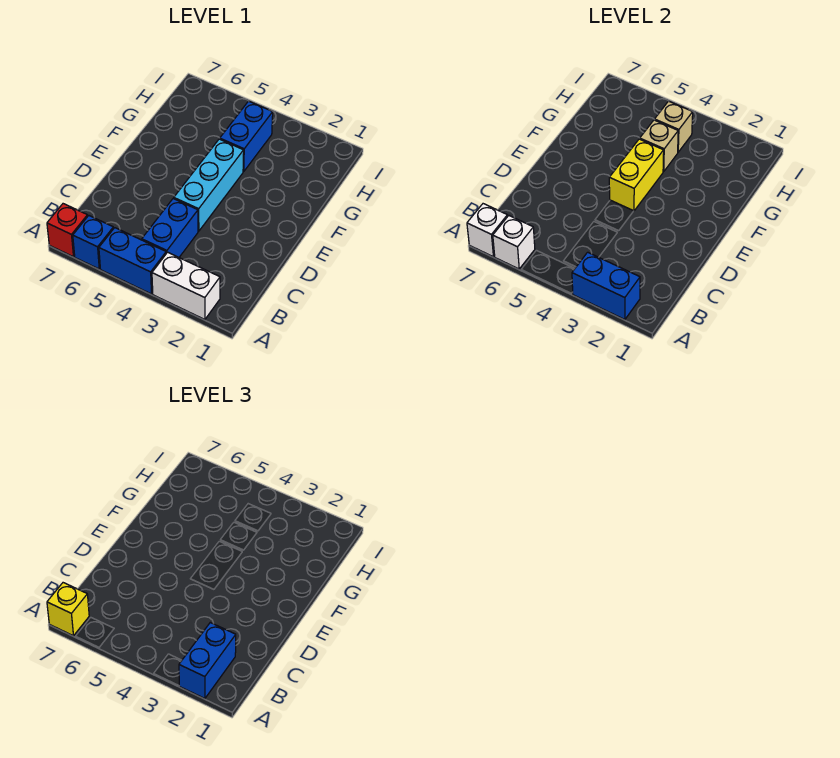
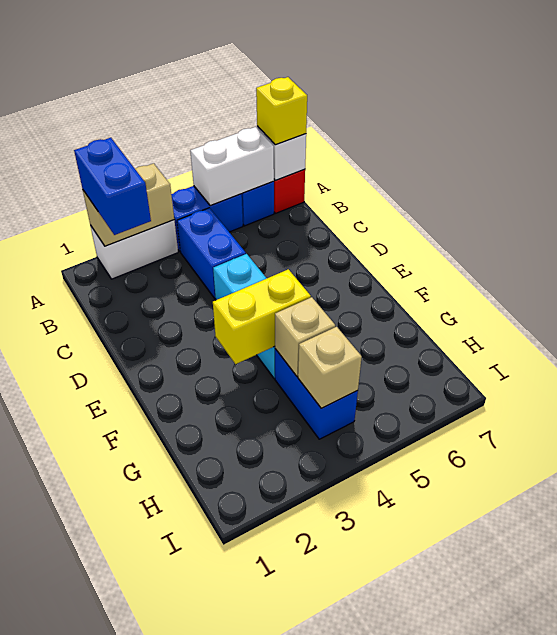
blue brick A2:A3 level 2 -> tan brick A2:A3 level 2
white brick A6 level 2 -> white brick A5:A6 level 2
yellow brick E4:F4 level 2 -> yellow brick F3:F4 level 2

